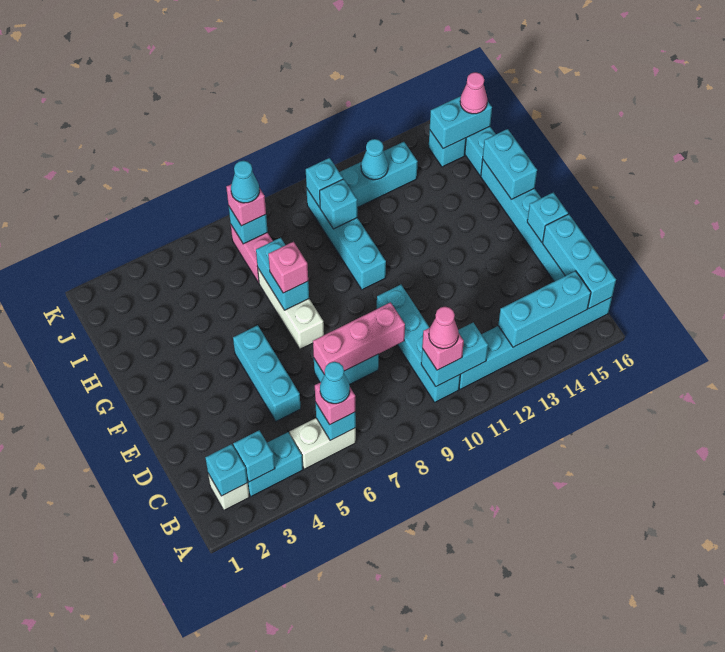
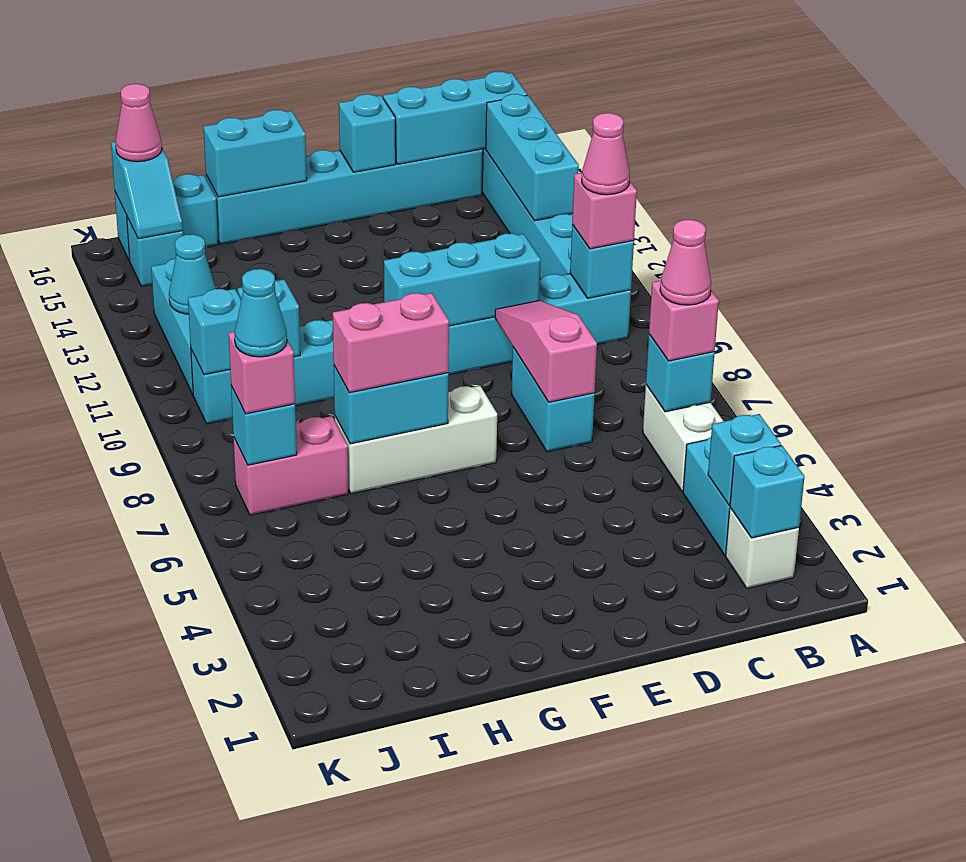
cyan cone B6 level 4 -> pink cone B6 level 4
cyan brick B10:B11 level 2 -> cyan brick B10 level 2
cyan brick D5:F5 level 1 -> cyan brick D10:F10 level 2
pink brick D7:D9 level 2 -> pink slope D7:D9 level 2 top 7
pink brick G7 level 3 -> pink brick G7:H7 level 3
cyan brick J15:J16 level 2 -> cyan slope J15:J16 level 2 top 16

